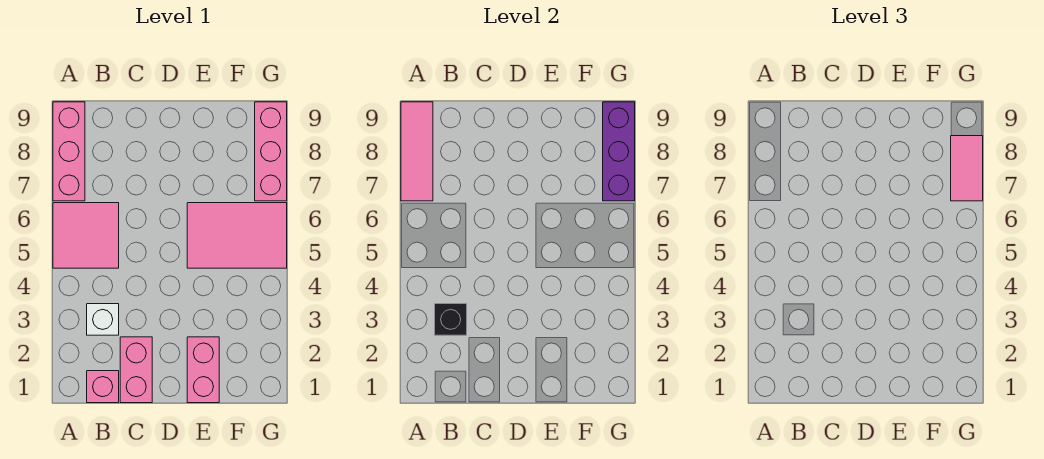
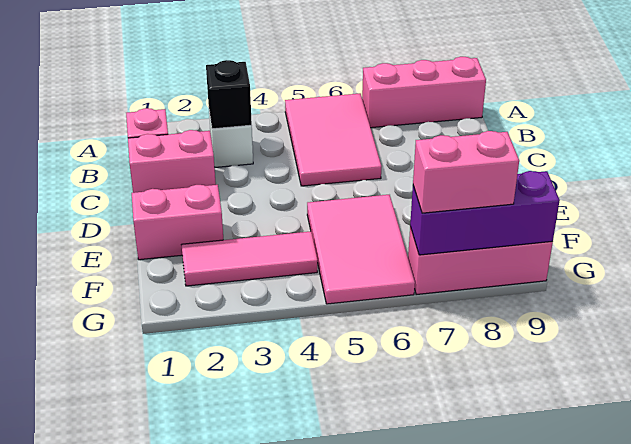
pink tile A5:B6 level 1 -> pink tile A5:C6 level 1
pink tile A7:A9 level 2 -> pink tile F2:F4 level 1
pink tile G7:G8 level 3 -> pink brick G7:G8 level 3

